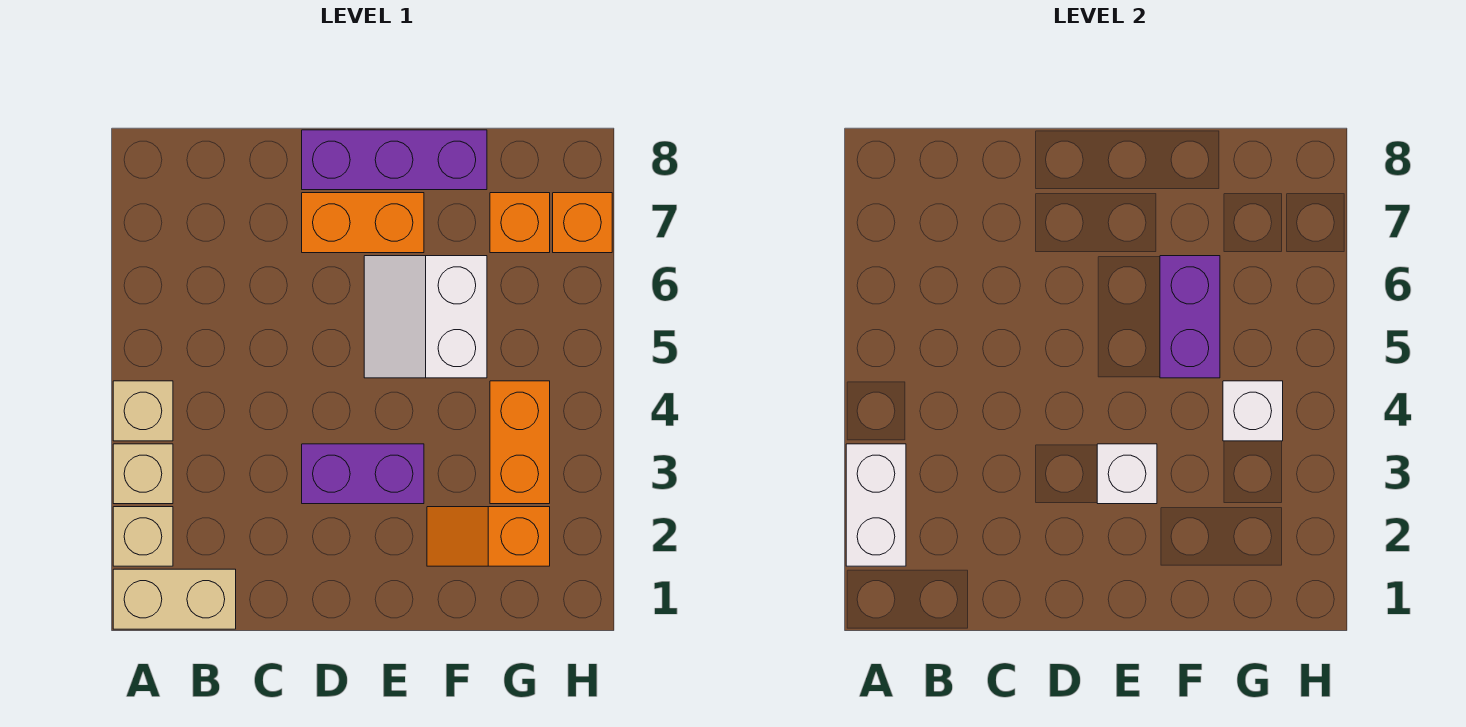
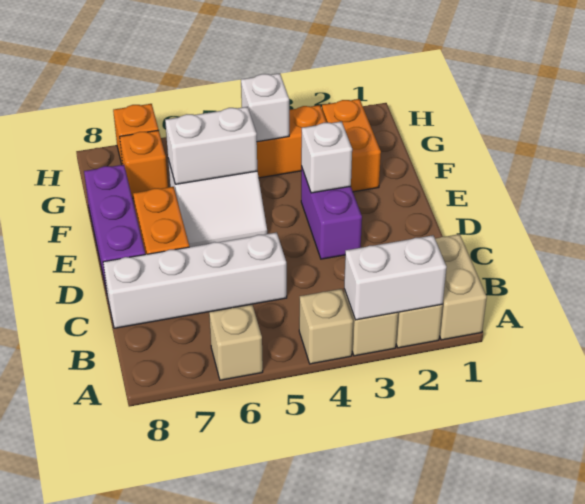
none -> tan brick A6 level 1
none -> white brick C5:C8 level 1
orange slope F2:G2 level 1 top G -> orange brick F2:G2 level 1
purple brick F5:F6 level 2 -> white brick F5:F6 level 2

